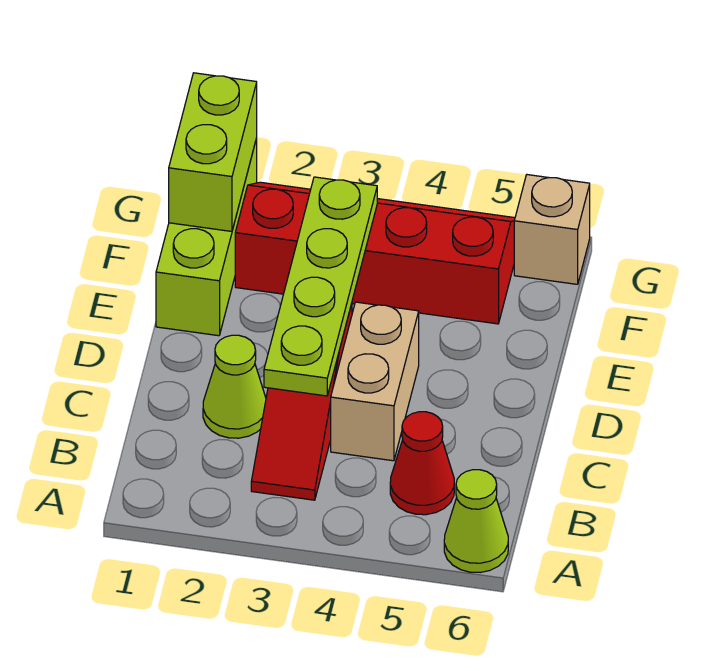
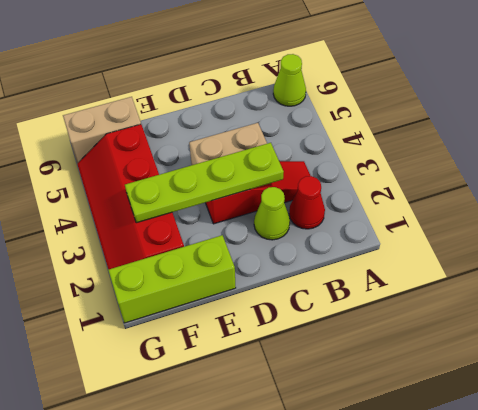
red cone B5 level 1 -> red cone B2 level 1
lime brick F1:G1 level 2 -> none
tan brick G6 level 1 -> tan brick F6:G6 level 1

